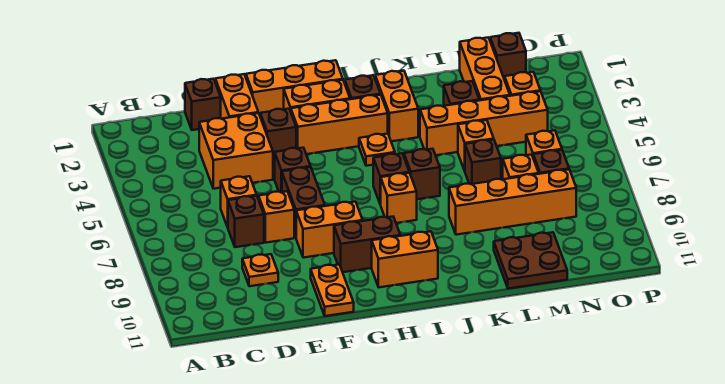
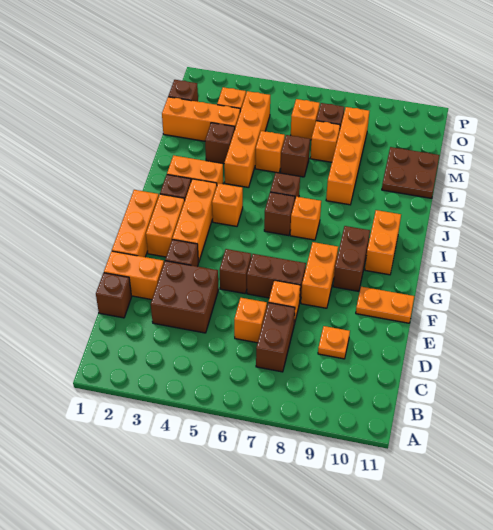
orange brick D3:E4 level 1 -> brown brick D3:E4 level 1
brown brick D7 level 1 -> brown brick C7:D7 level 1
orange plate I4 level 1 -> orange brick I4 level 1

